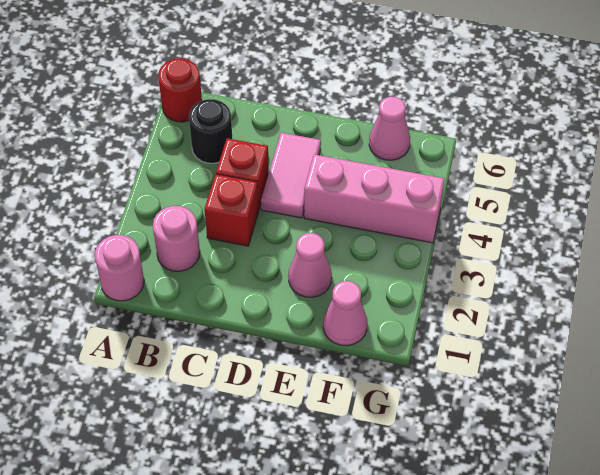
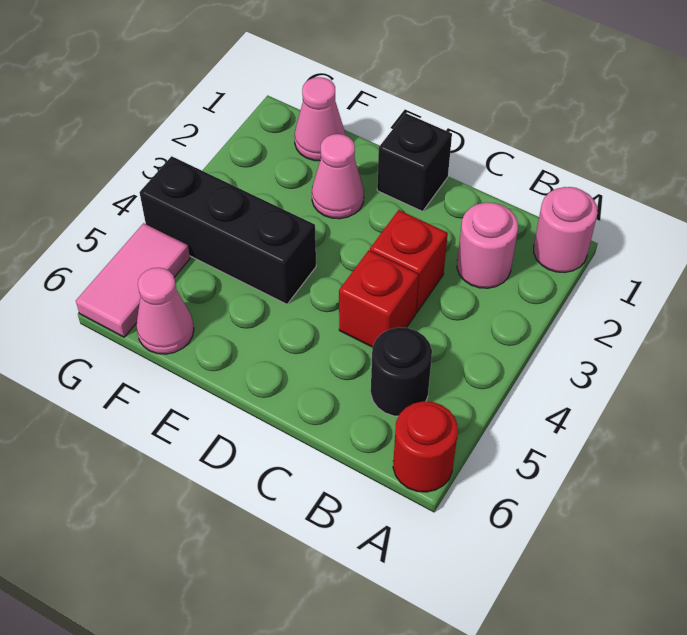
none -> black brick D1 level 1
pink tile D4:D5 level 1 -> pink tile G5:G6 level 1
pink brick E4:G4 level 1 -> black brick E4:G4 level 1

